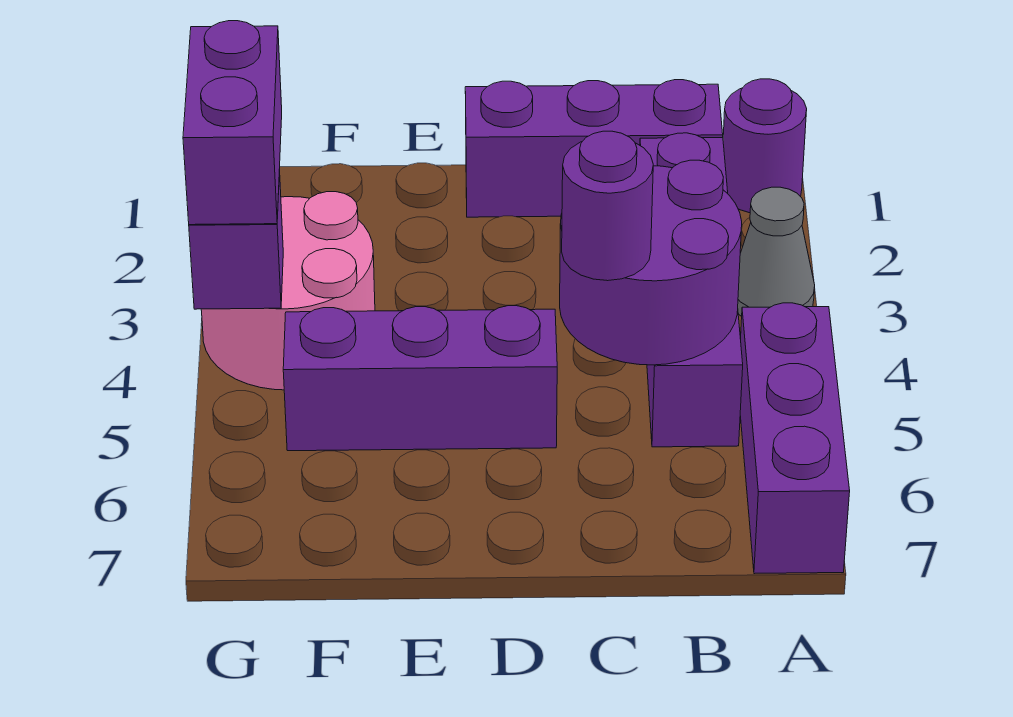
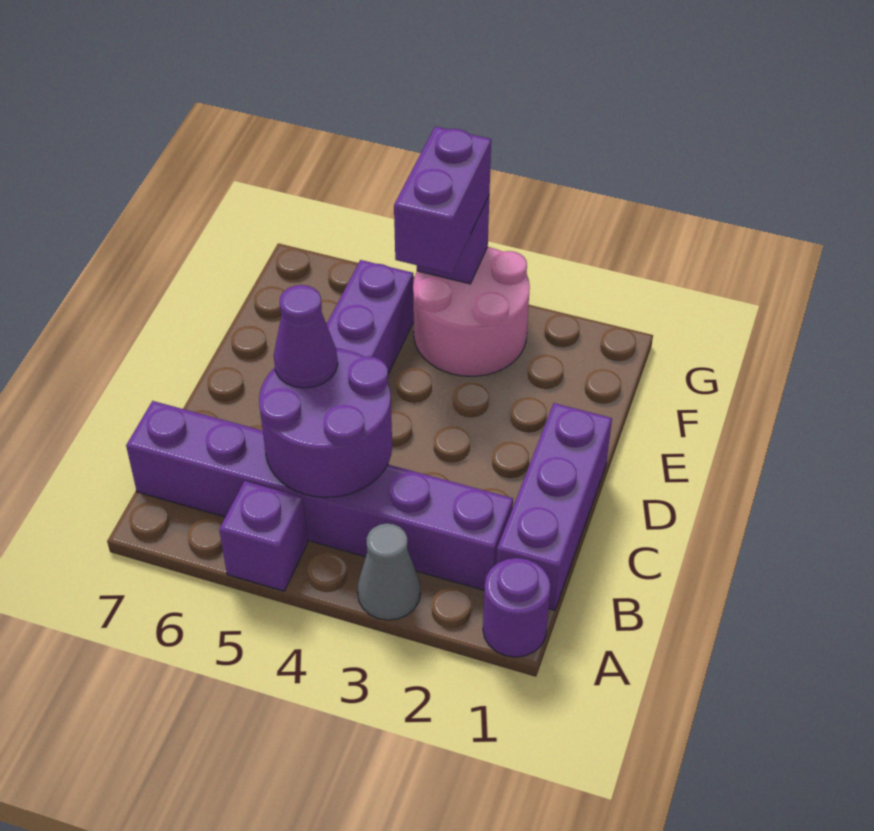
purple brick A5:A7 level 1 -> purple brick A5 level 1
purple brick B2:B5 level 1 -> purple brick B2:B7 level 1
purple round brick C5 level 3 -> purple cone C5 level 3
purple brick G3:G4 level 3 -> purple brick F4:G4 level 3

